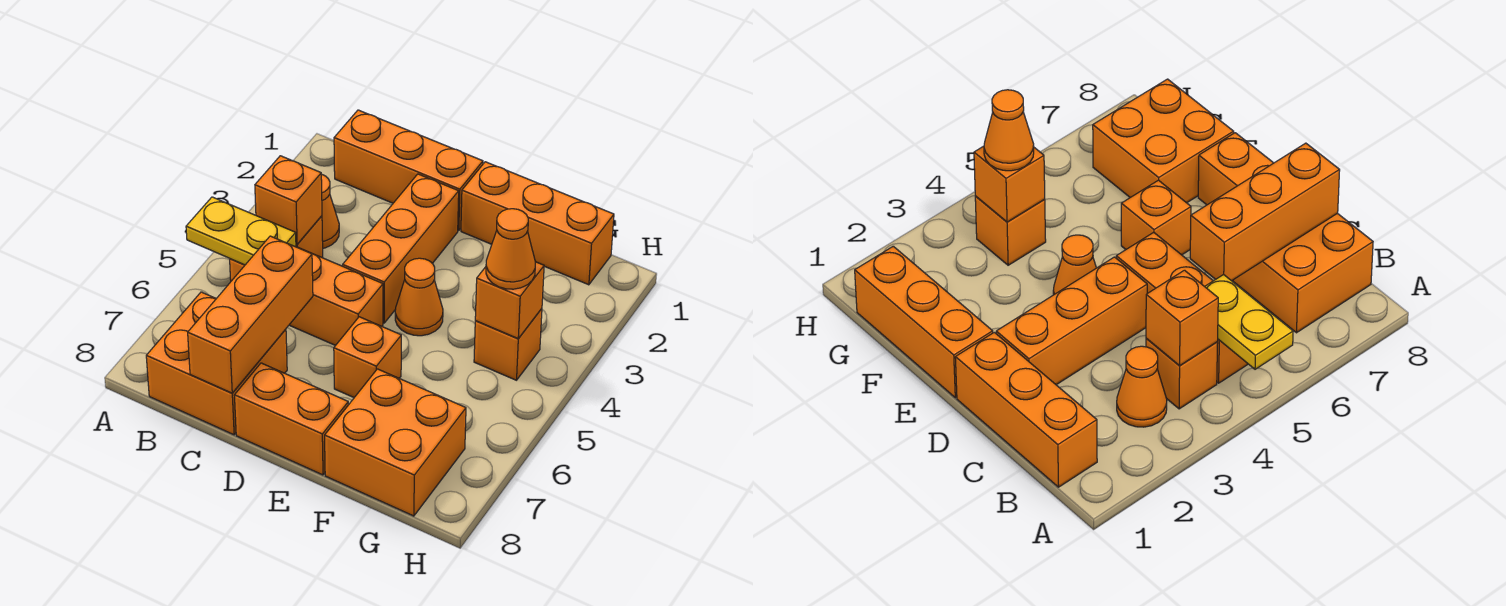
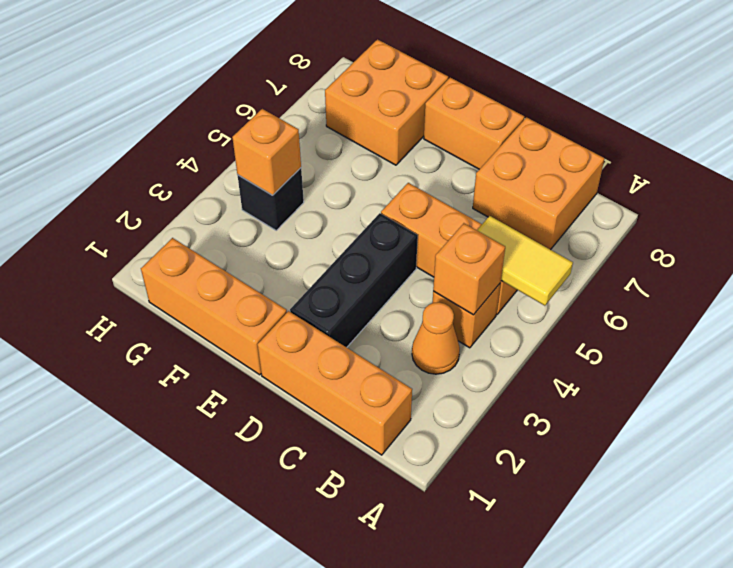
yellow plate A5:B5 level 2 -> yellow tile A5:B5 level 2
orange brick C6:C8 level 2 -> none
orange brick D2:D4 level 1 -> black brick D2:D4 level 1
orange cone E4 level 1 -> none
orange brick E6 level 1 -> none
orange brick G4 level 1 -> black brick G4 level 1
orange cone G4 level 3 -> none

